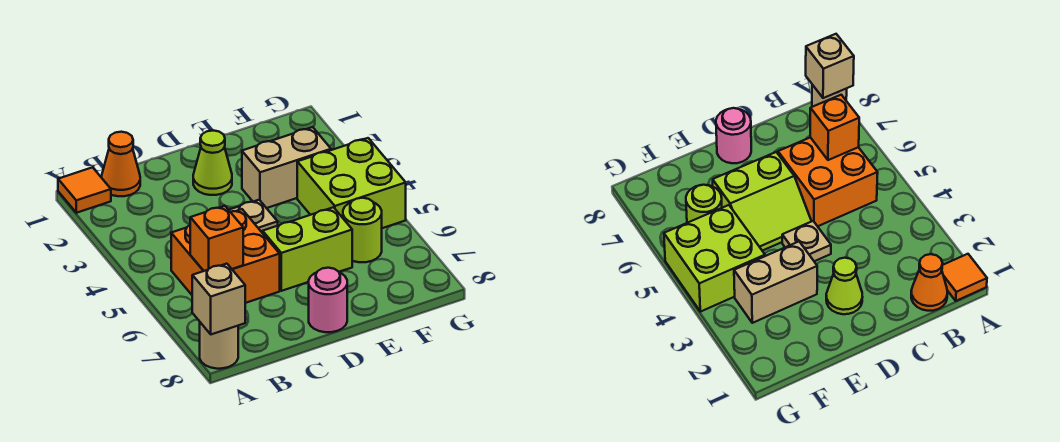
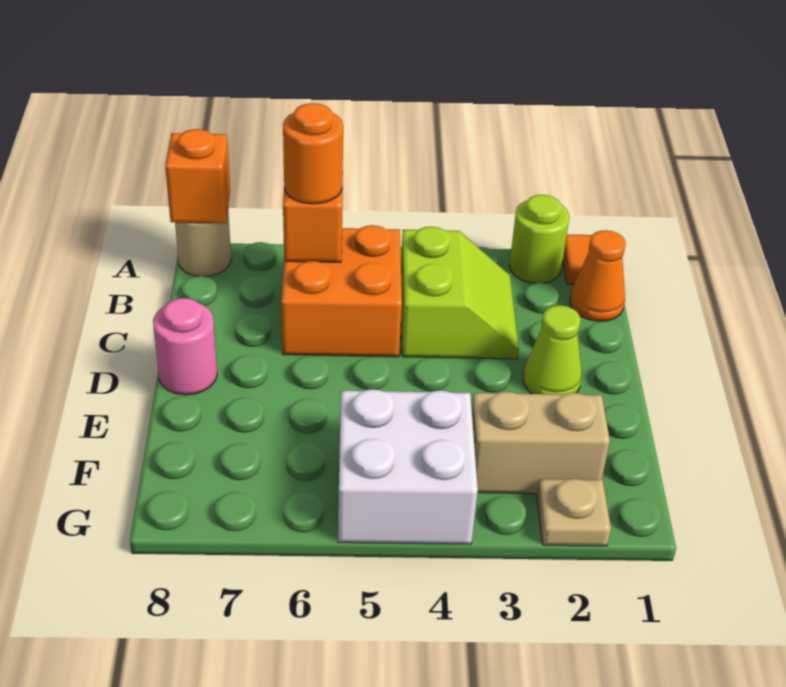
tan brick A8 level 2 -> orange brick A8 level 2
none -> orange round brick B6 level 3
tan plate D4 level 1 -> tan plate G2 level 1
lime slope D5:E6 level 1 top 6 -> lime slope B3:C4 level 1 top 4
tan brick E3:F3 level 1 -> tan brick F2:F3 level 1
lime brick F4:G5 level 1 -> white brick F4:G5 level 1
lime round brick F6 level 1 -> lime round brick A2 level 1

